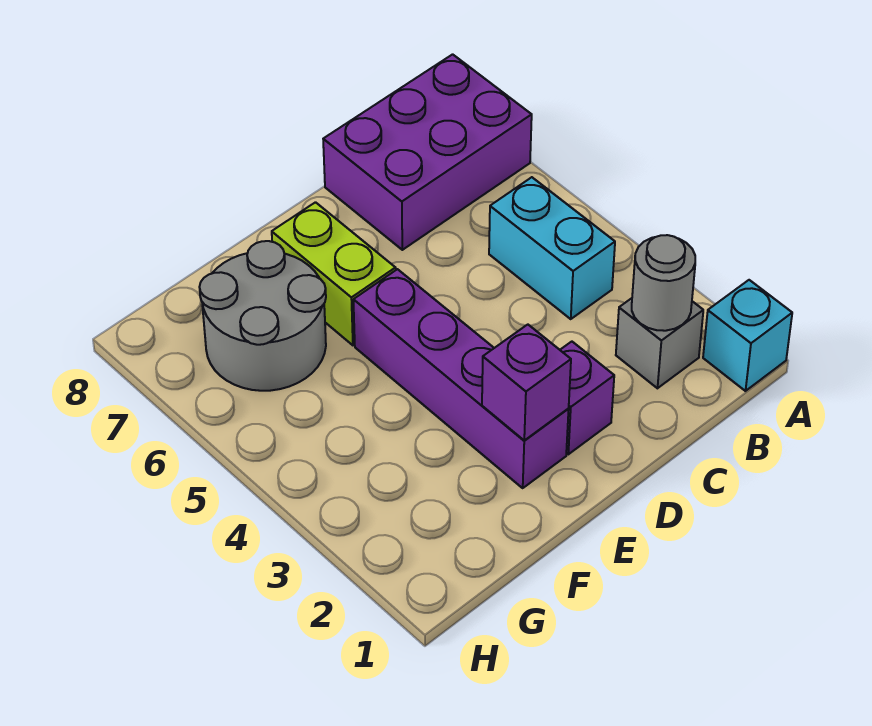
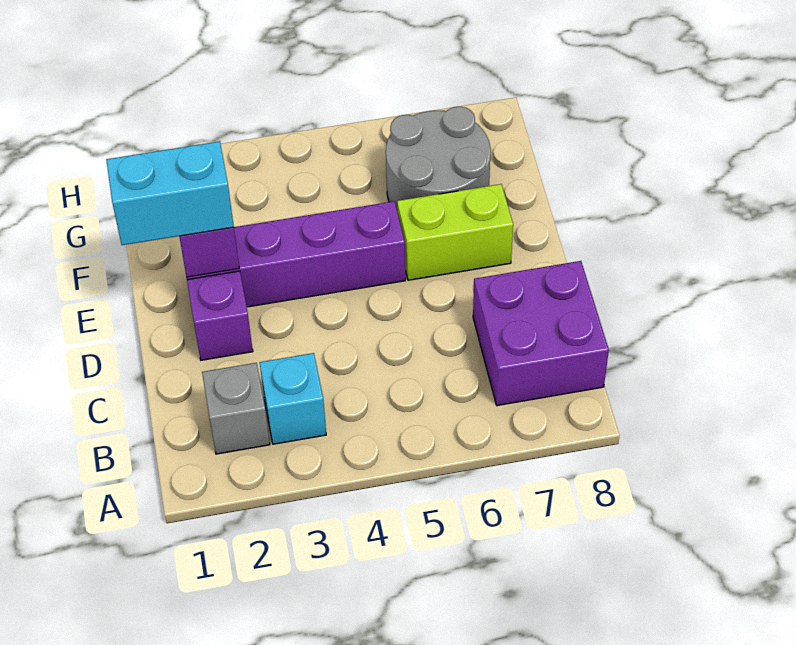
cyan brick A1 level 1 -> cyan brick B3 level 1
purple brick A7:C8 level 1 -> purple brick B7:C8 level 1
grey round brick B2 level 2 -> none
cyan brick B4:B5 level 1 -> cyan brick E1:E2 level 3

